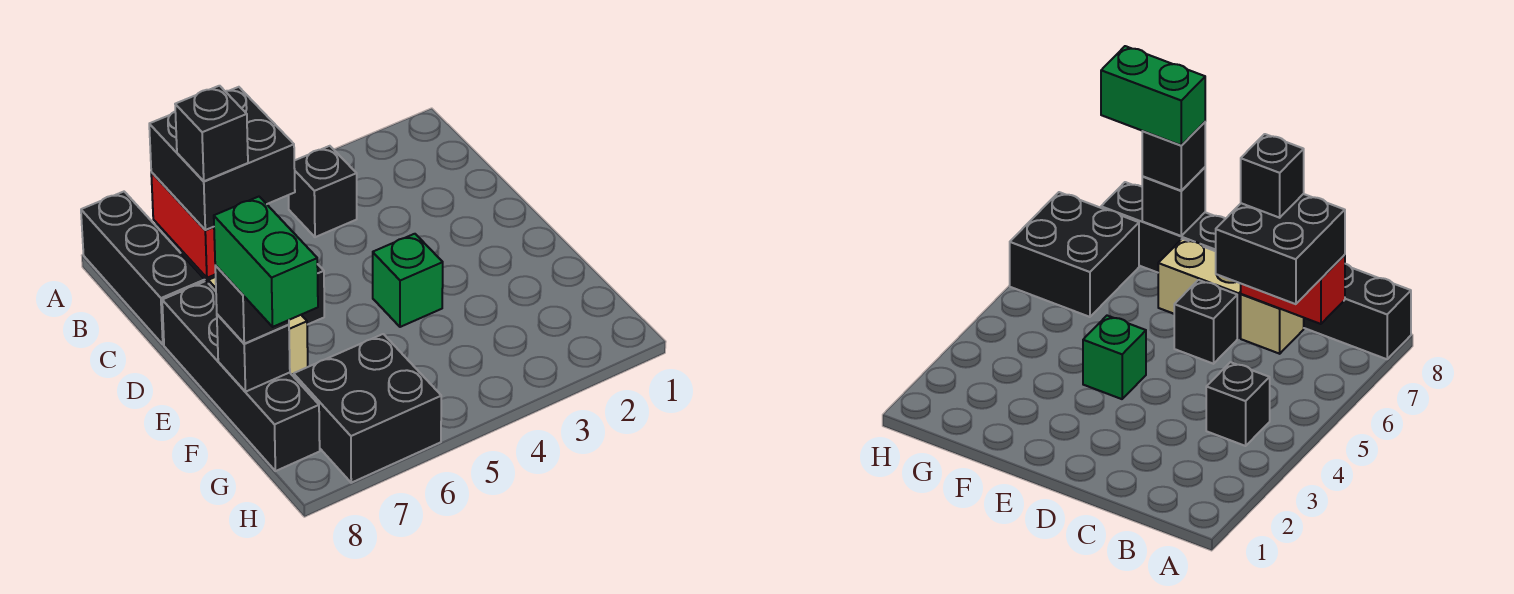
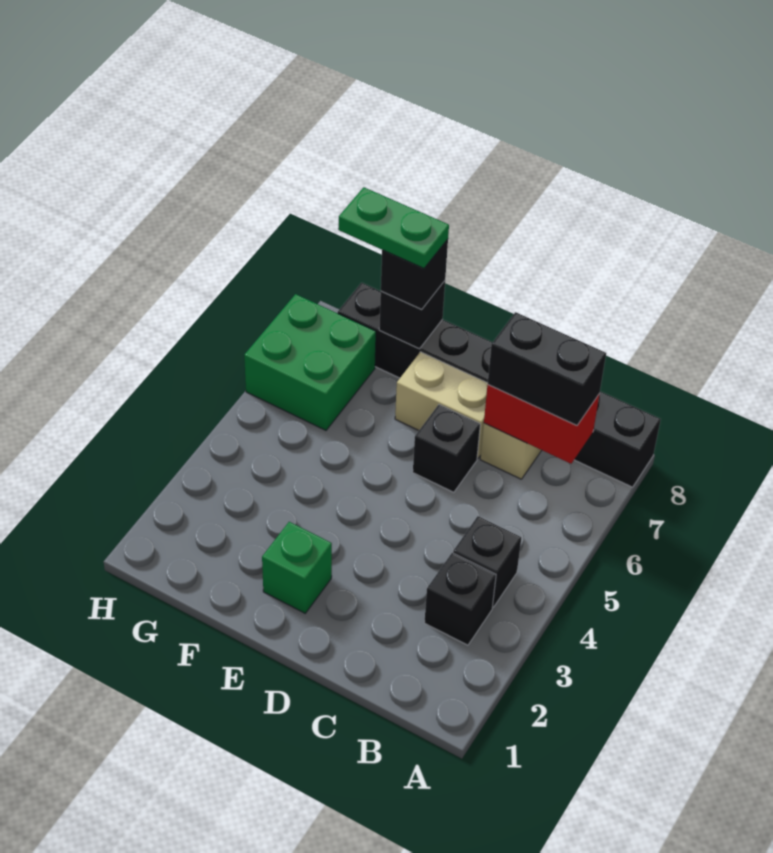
black brick B6:C7 level 3 -> black brick B7:C7 level 3
black brick C7 level 4 -> black brick B3 level 1
green brick E4 level 1 -> green brick E2 level 1
green brick F8:G8 level 4 -> green plate F8:G8 level 4
black brick G6:H7 level 1 -> green brick G6:H7 level 1

